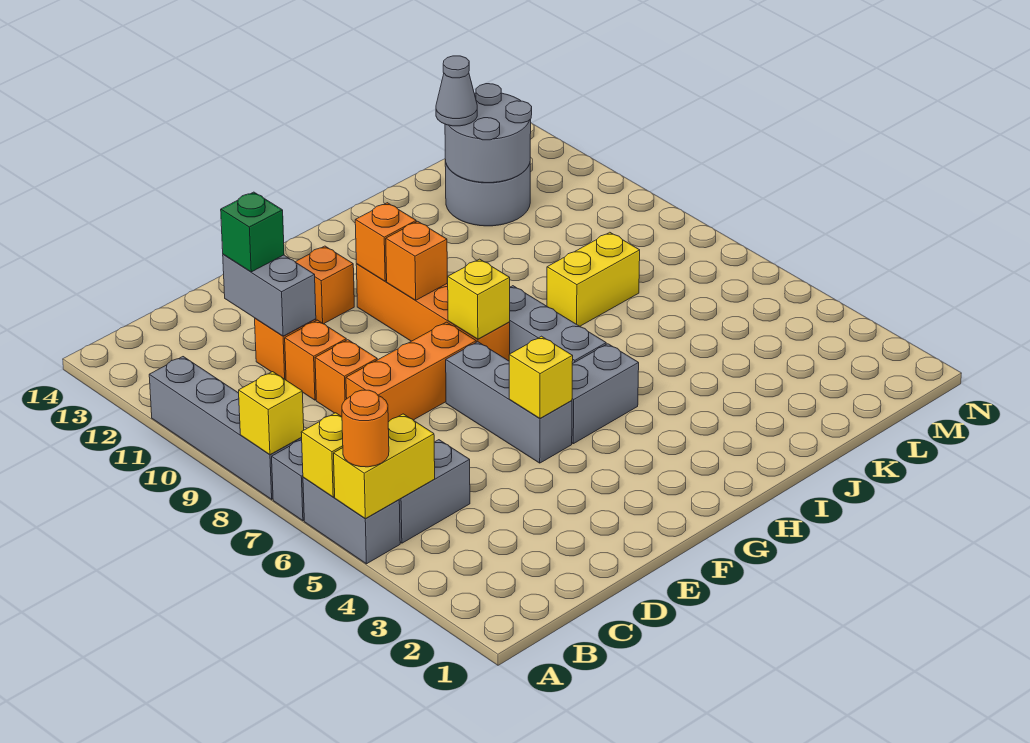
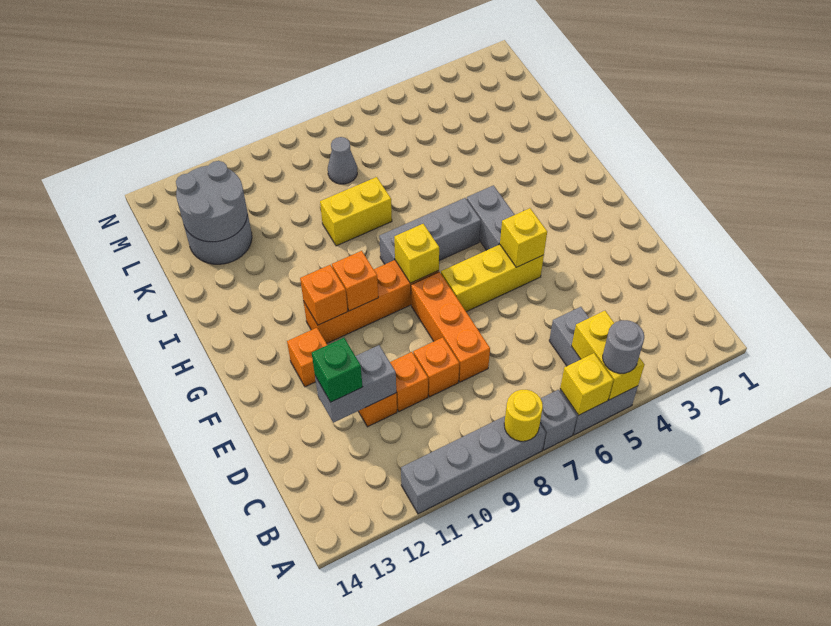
orange round brick A5 level 3 -> grey round brick A5 level 3
yellow brick A8 level 2 -> yellow round brick A8 level 2
grey brick F5:F7 level 1 -> yellow brick F5:F7 level 1
yellow brick J8:K8 level 1 -> yellow brick J8:J9 level 1
grey cone K13 level 3 -> grey cone L8 level 1

